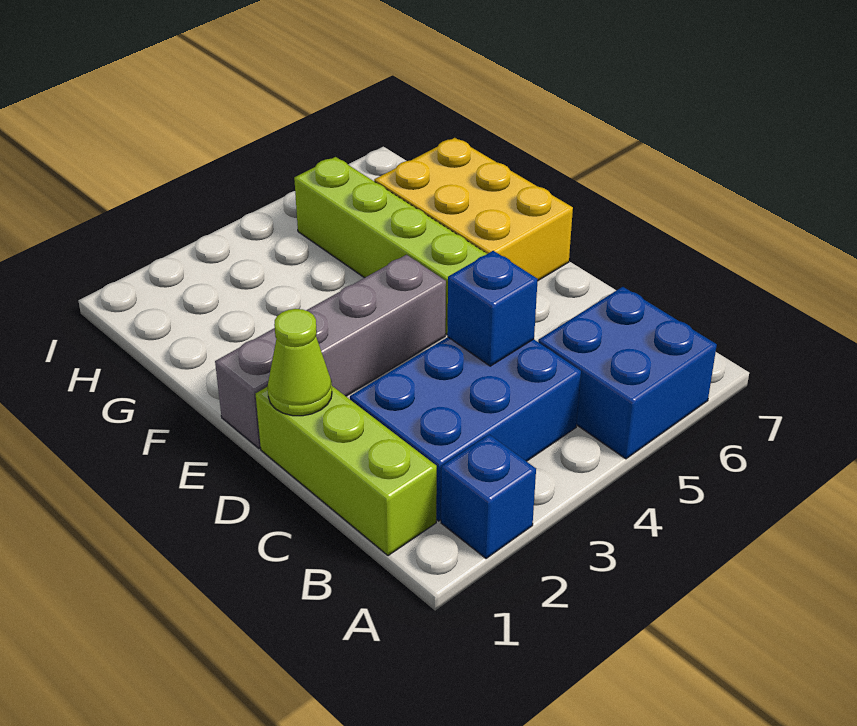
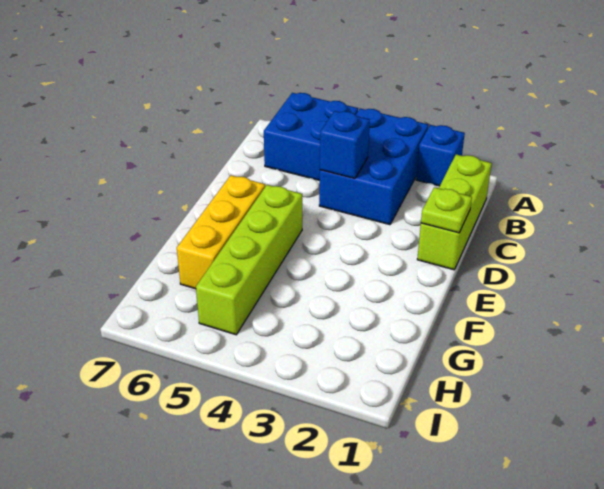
blue brick B2:C4 level 1 -> blue brick A3:C4 level 1
lime cone D1 level 2 -> lime plate D1 level 2
grey brick E1:E4 level 1 -> none
yellow brick E6:G7 level 1 -> yellow brick E6:G6 level 1

